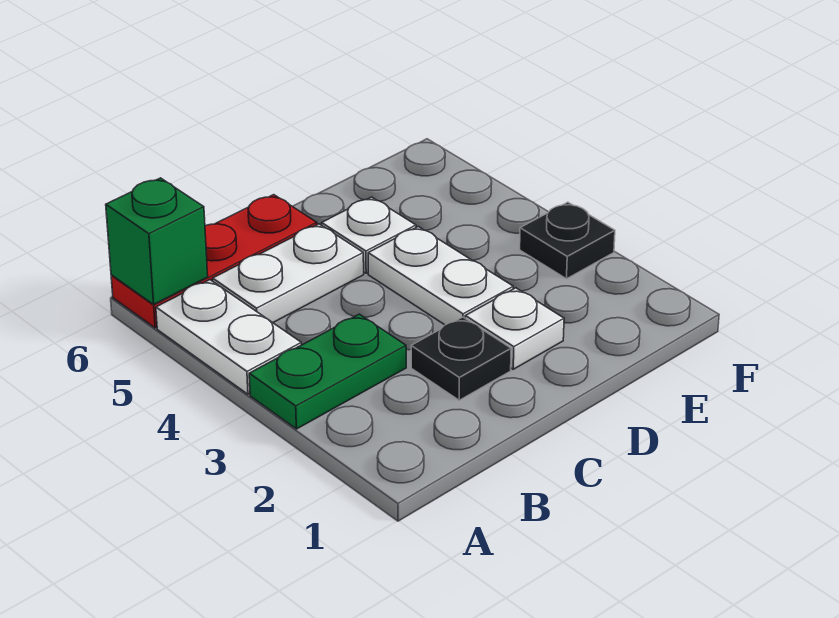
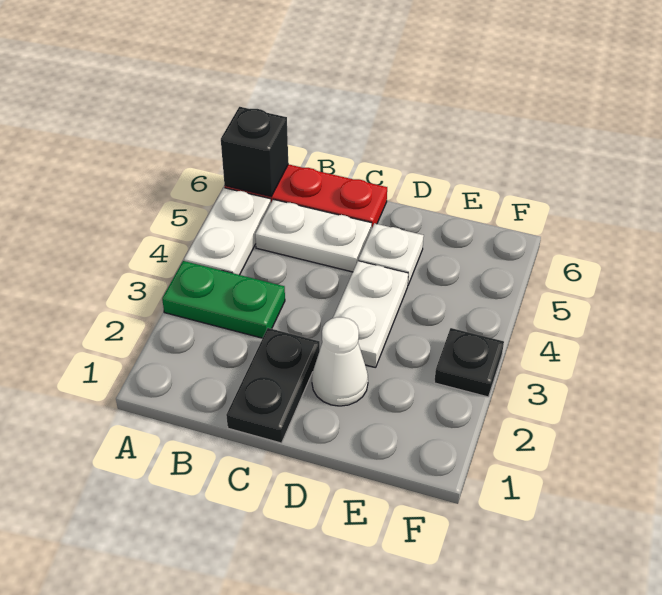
green brick A6 level 2 -> black brick A6 level 2
black plate C2 level 1 -> black plate C1:C2 level 1
white plate D2 level 1 -> white cone D2 level 1

